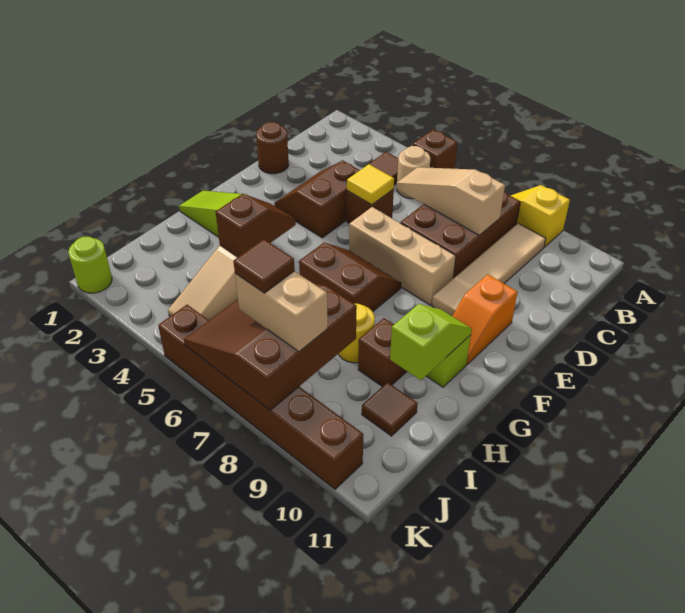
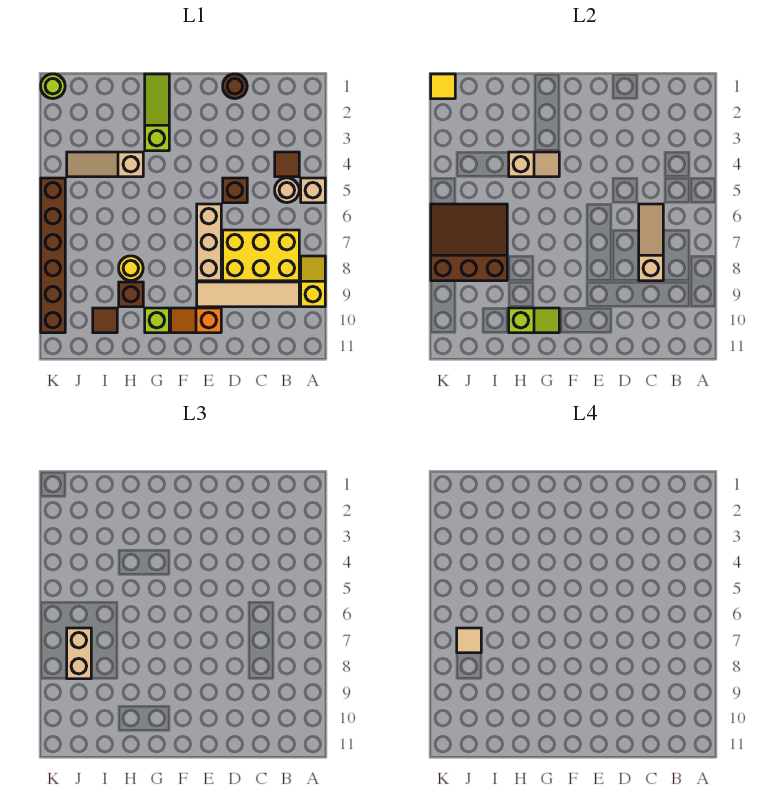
brown brick A5 level 1 -> tan brick A5 level 1
brown brick B7:D8 level 1 -> yellow brick B7:D8 level 1
brown slope D3:E4 level 1 top 4 -> none
yellow tile D5 level 2 -> yellow tile K1 level 2
brown slope F6:G7 level 1 top G -> none
brown slope G4:H4 level 2 top H -> tan slope G4:H4 level 2 top H
brown tile J7 level 4 -> tan tile J7 level 4

